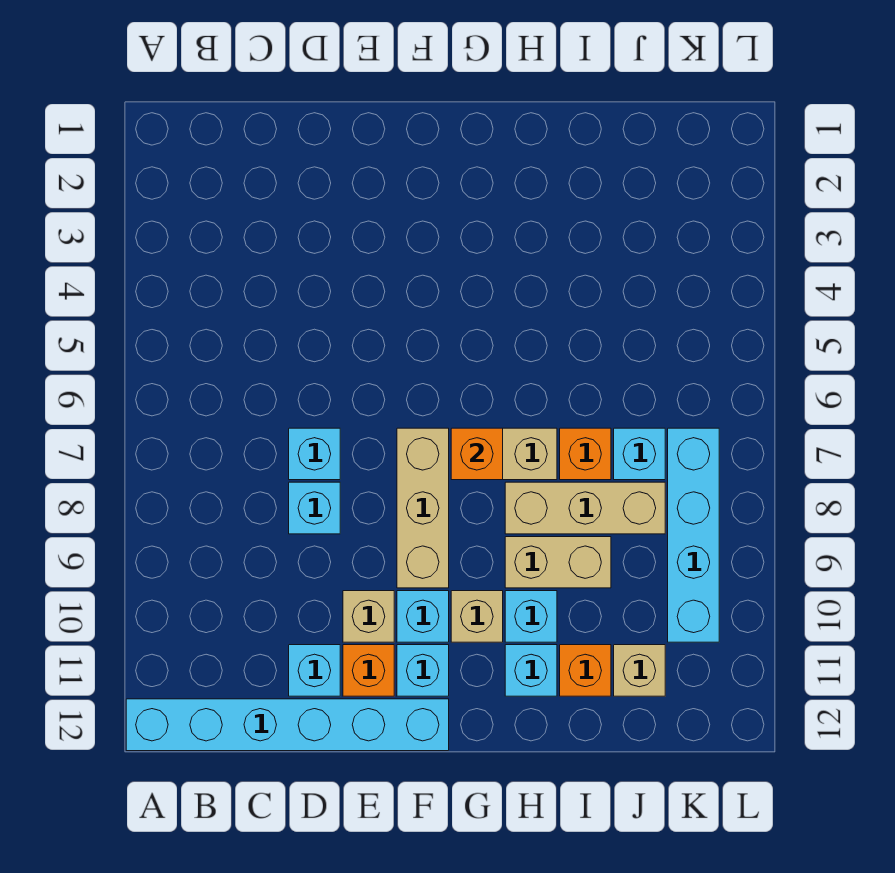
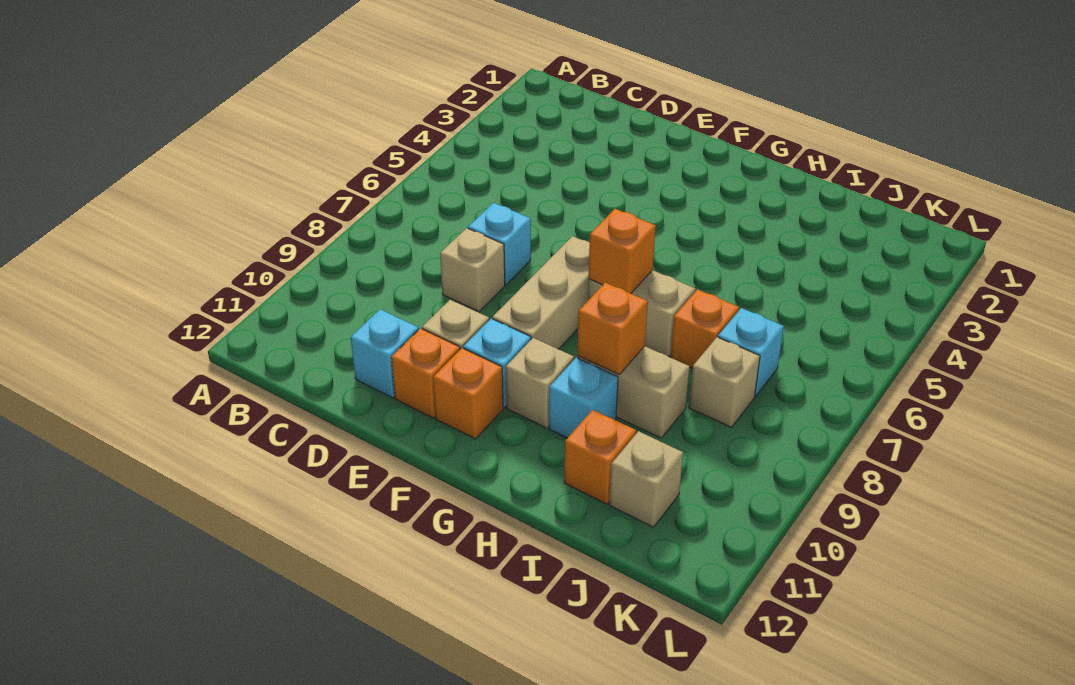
cyan brick A12:F12 level 1 -> none
cyan brick D8 level 1 -> tan brick D8 level 1
cyan brick F11 level 1 -> orange brick F11 level 1
tan brick H8:J8 level 1 -> tan brick J8 level 1
none -> orange brick H9 level 2
cyan brick H11 level 1 -> none
cyan brick K7:K10 level 1 -> none

